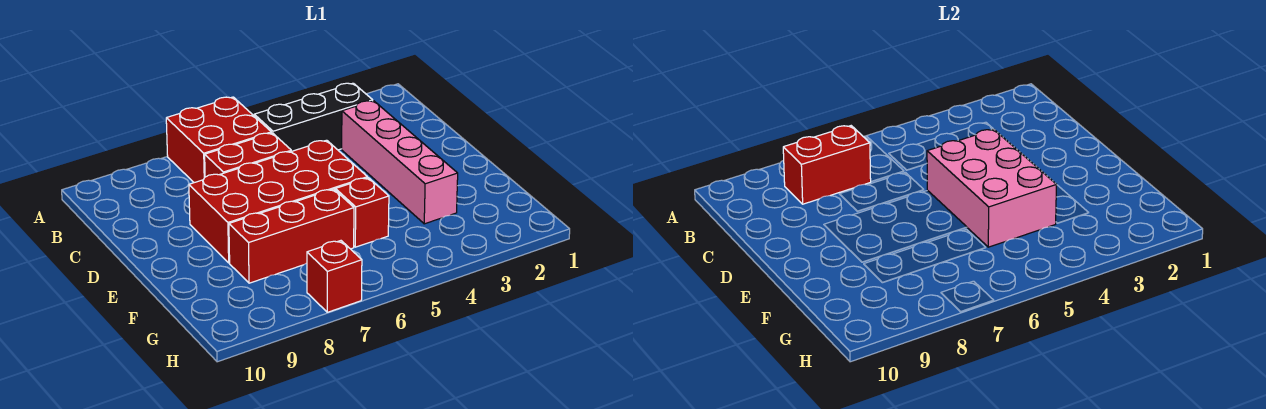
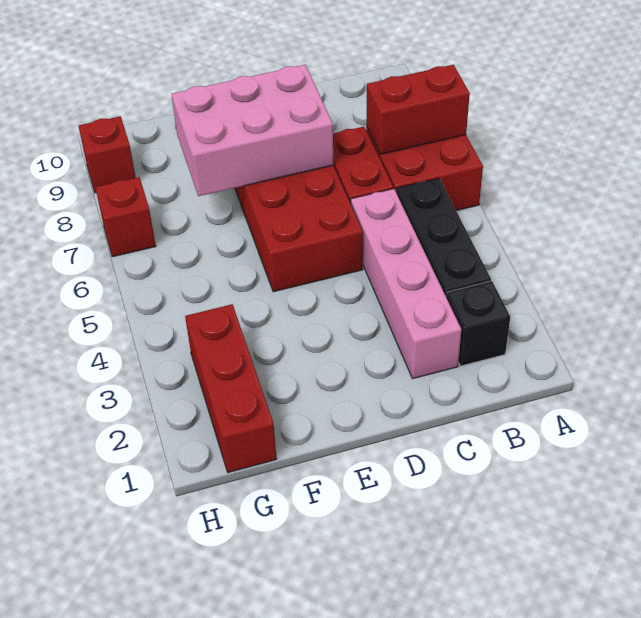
none -> black brick B2 level 1
red brick B7:B8 level 2 -> red brick A7:B7 level 2
pink brick C3:F3 level 1 -> pink brick C2:C5 level 1
pink brick D4:F5 level 2 -> pink brick D7:F8 level 2
red brick F5 level 1 -> red brick H9 level 1
red brick F6:F8 level 1 -> red brick G1:G3 level 1

